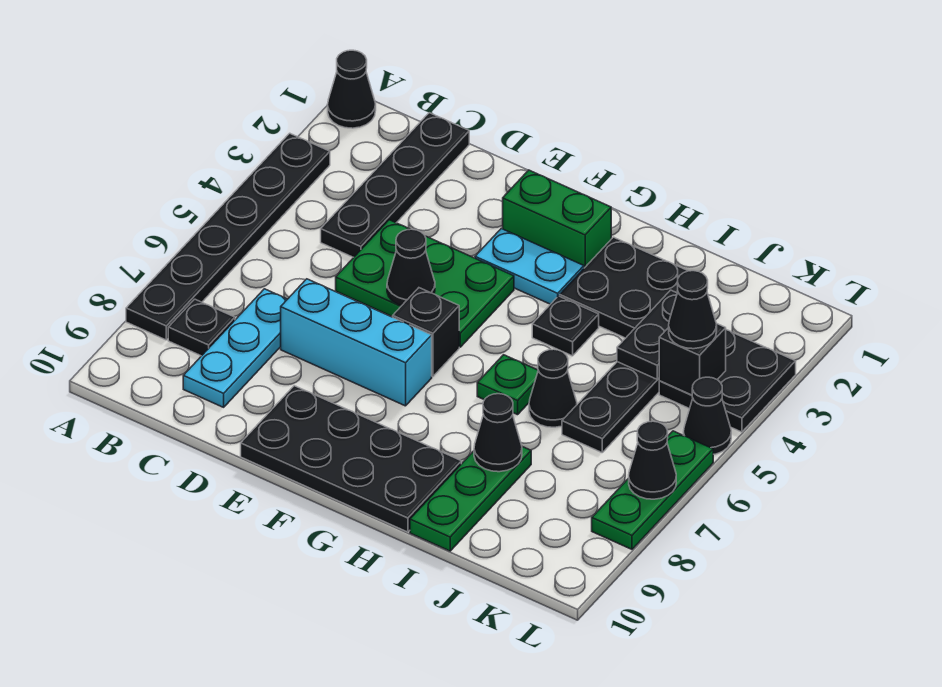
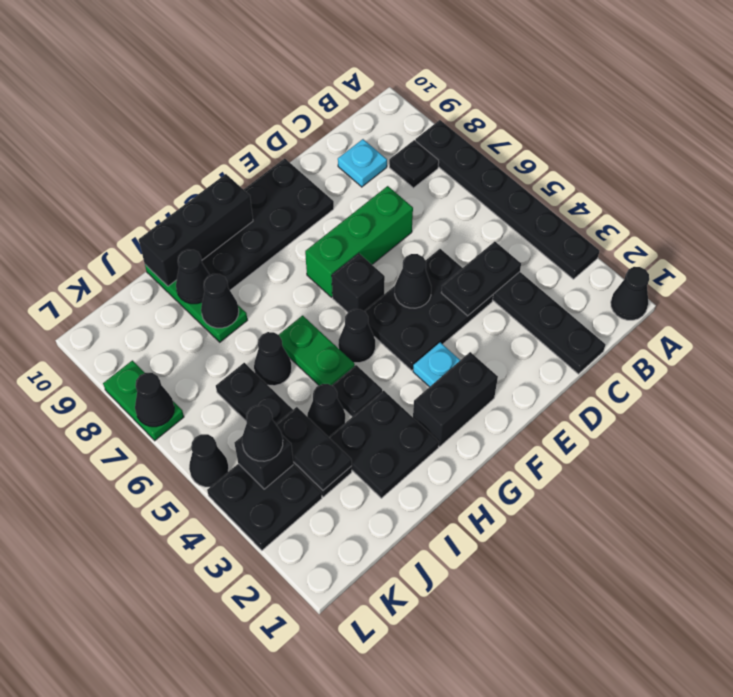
none -> black plate C4:D4 level 2
cyan plate C7:C9 level 1 -> cyan plate C9 level 1
green plate D4:F5 level 1 -> black plate D4:F5 level 1
cyan brick D7:F7 level 1 -> green brick D7:F7 level 1
green brick F2:G2 level 1 -> black brick F2:G2 level 1
cyan plate F3:G3 level 1 -> cyan plate F3 level 1
none -> black cone G5 level 1
none -> black brick G10:I10 level 2
green plate H6 level 1 -> green plate H5:H6 level 1
none -> black cone I4 level 1
none -> black cone I9 level 2
green plate L6:L8 level 1 -> green plate L7:L8 level 1

